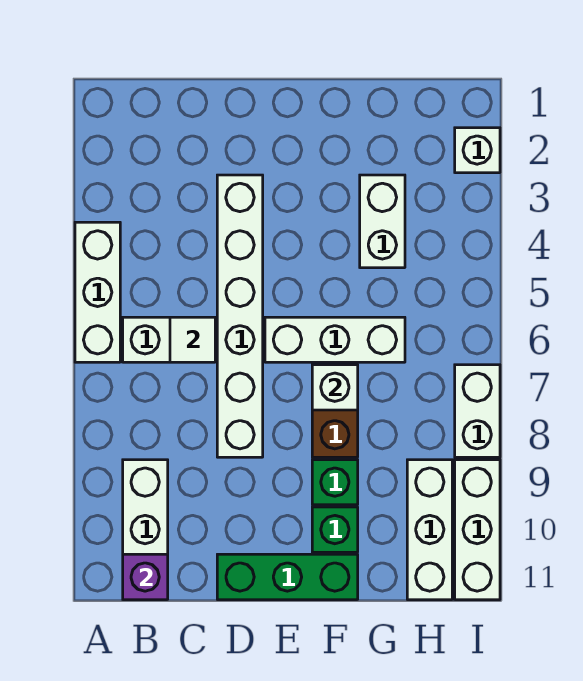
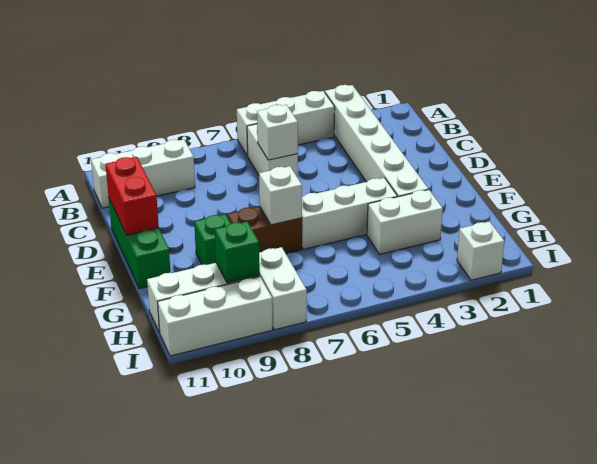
purple brick B11 level 2 -> none
white tile C6 level 2 -> white brick C6 level 2
white brick D3:D8 level 1 -> white brick A3:F3 level 1
none -> red brick D11:E11 level 2
white brick E6:G6 level 1 -> white brick F4:F6 level 1
green brick F10 level 1 -> green brick H9 level 2
white brick I7:I8 level 1 -> white brick H8:I8 level 1

